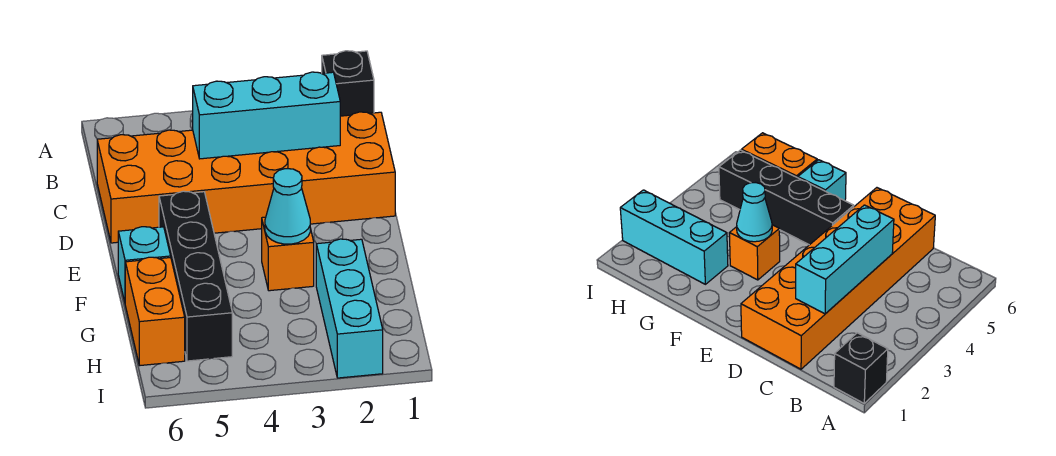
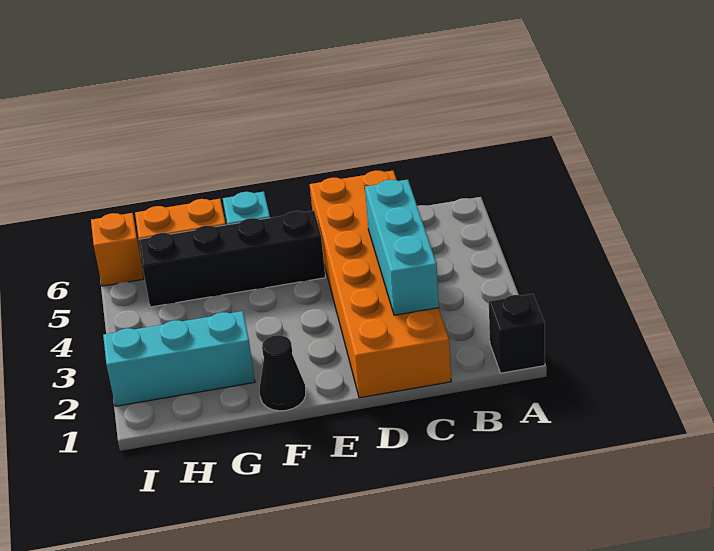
none -> black cone F1 level 1
orange brick F3 level 1 -> orange brick I6 level 1
cyan cone F3 level 2 -> none

